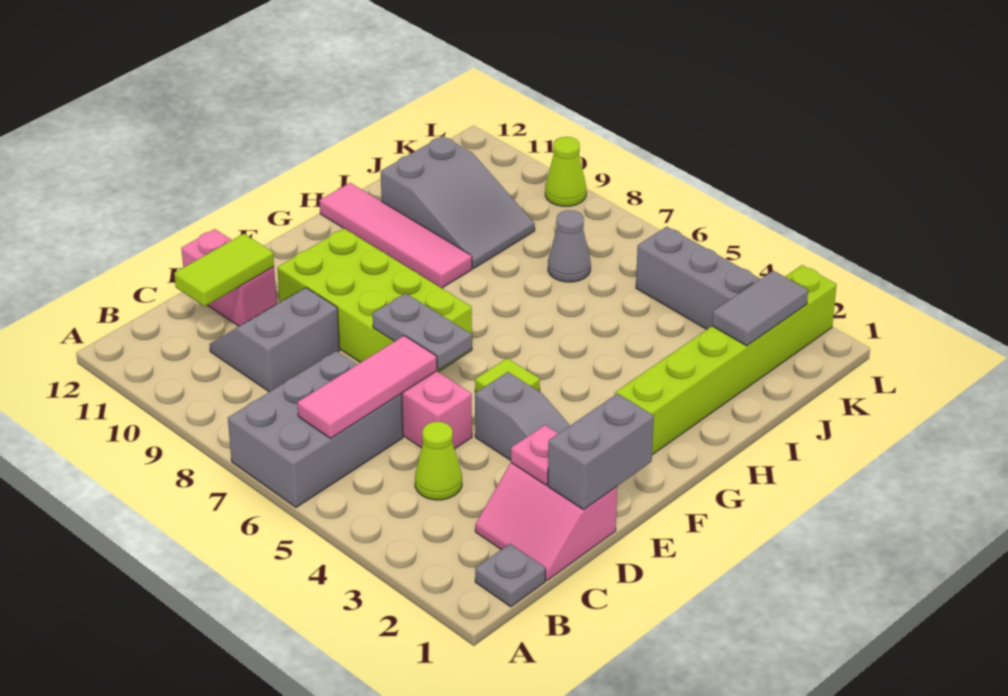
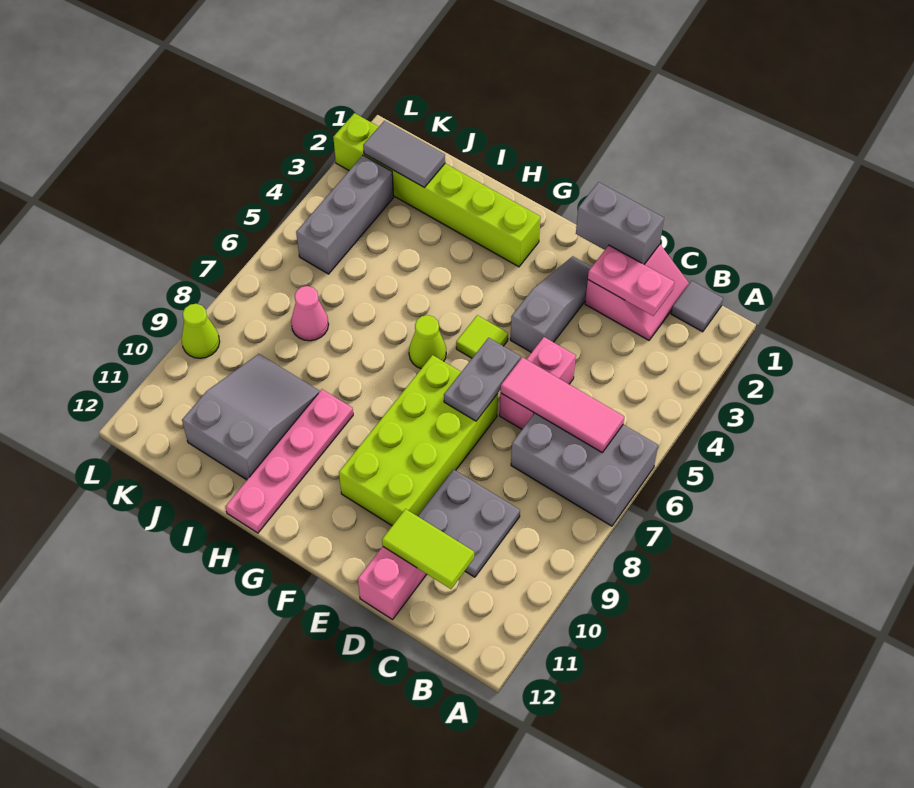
grey plate B1 level 1 -> grey tile B1 level 1
lime cone C4 level 1 -> lime cone G6 level 1
grey slope C9:D10 level 1 top 9 -> grey plate C9:D10 level 1
pink plate D2 level 2 -> pink plate C2:D2 level 2
pink tile H9:H12 level 1 -> pink plate H9:H12 level 1
grey cone J7 level 1 -> pink cone J7 level 1

